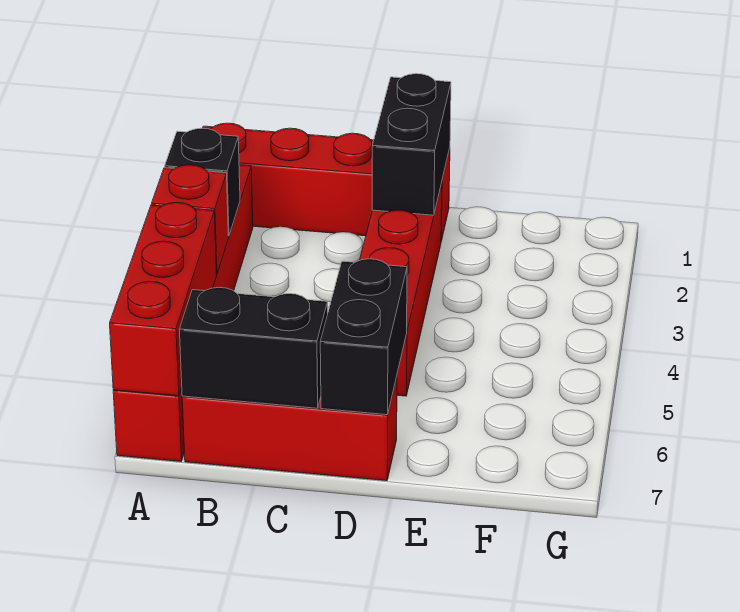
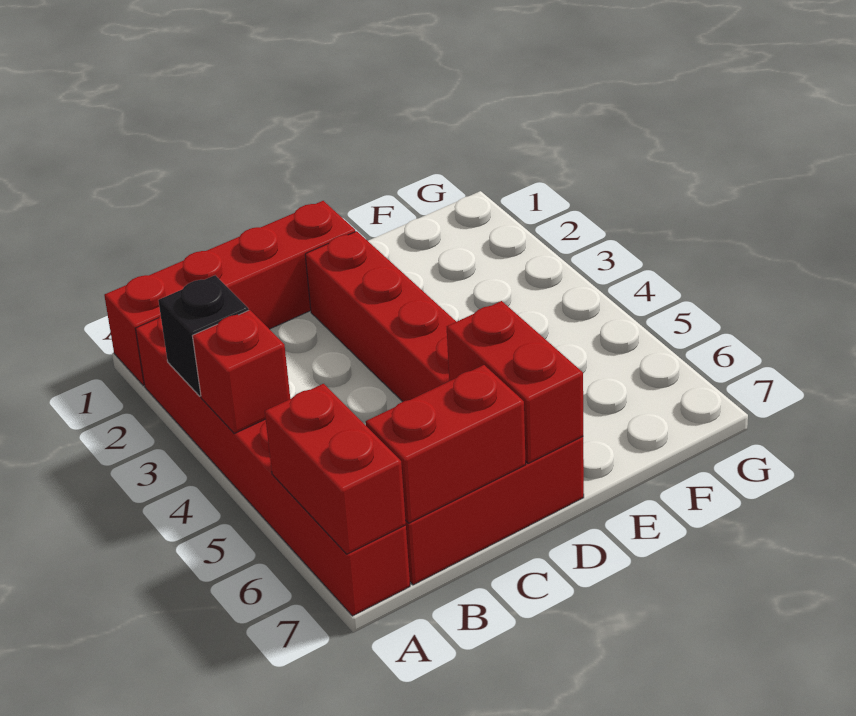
red brick A5:A7 level 2 -> red brick A6:A7 level 2
black brick B7:C7 level 2 -> red brick B7:C7 level 2
black brick D1:D2 level 2 -> none
black brick D6:D7 level 2 -> red brick D6:D7 level 2

